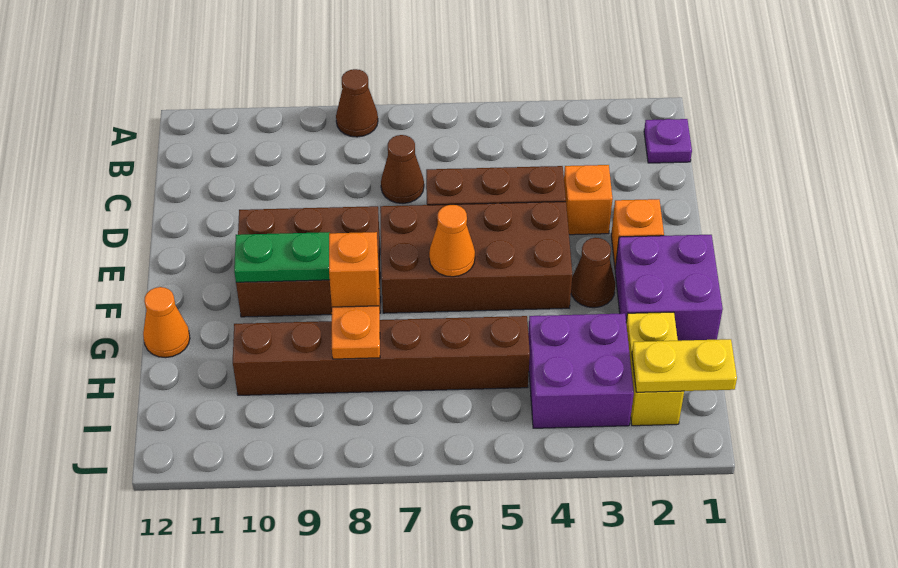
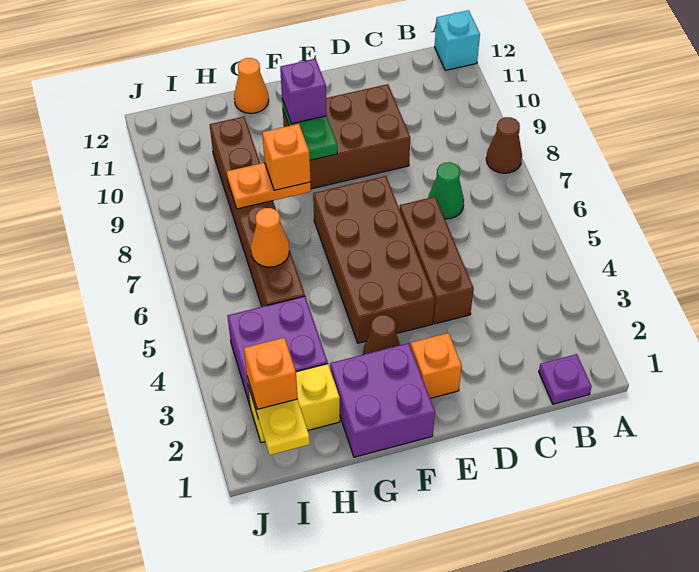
none -> cyan brick A12 level 1
brown cone C7 level 1 -> green cone C7 level 1
orange brick D3 level 1 -> orange brick I2 level 3
brown brick E8:F10 level 1 -> brown brick D9:F10 level 1
orange cone F6 level 2 -> orange cone H6 level 2
none -> purple brick F10 level 3

